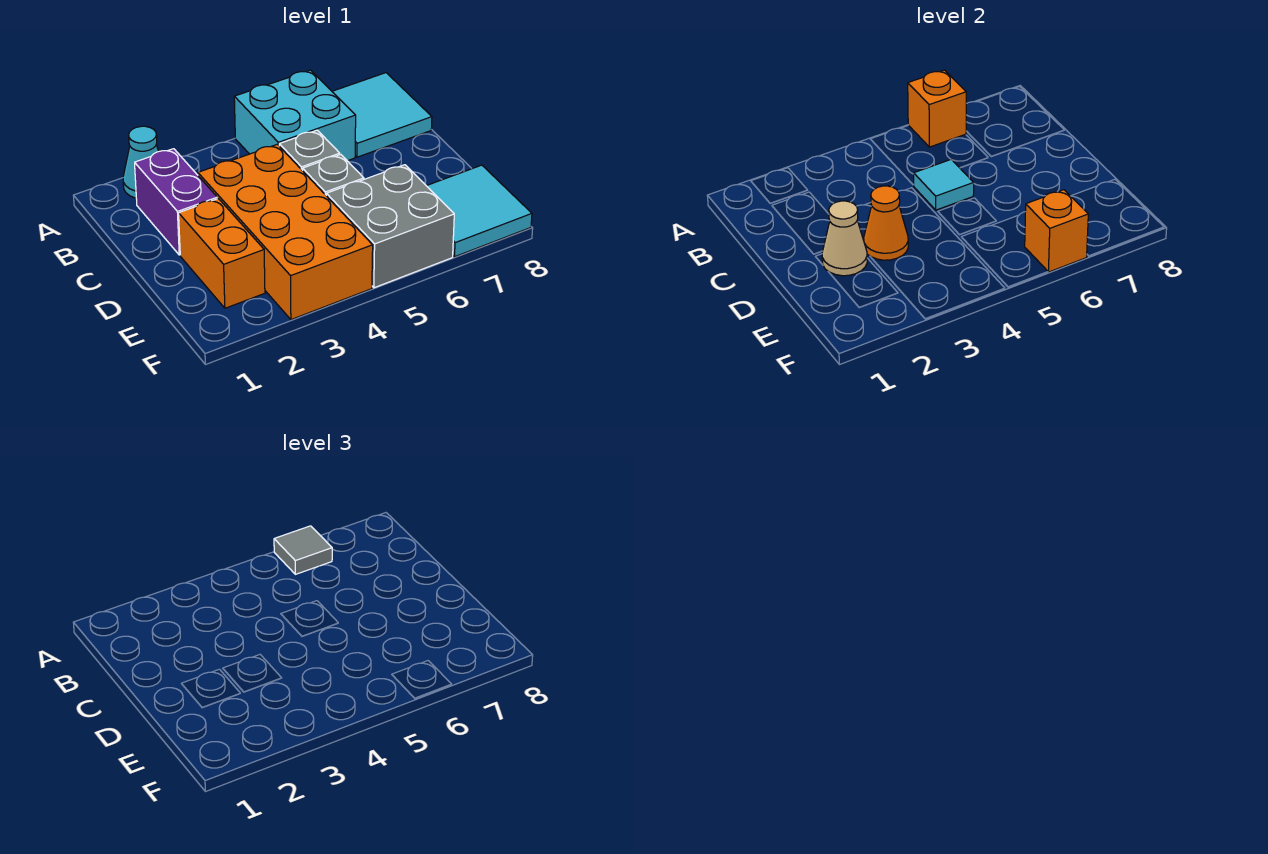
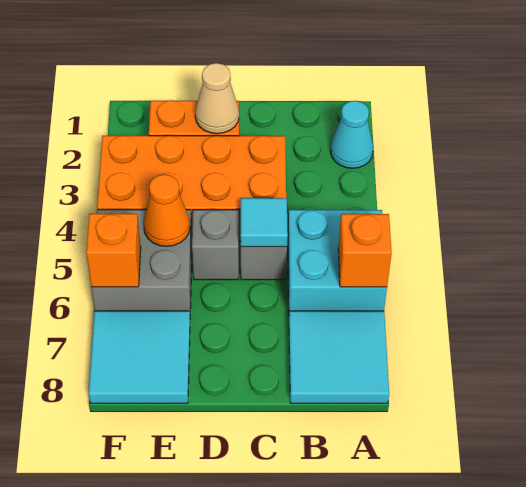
grey tile A6 level 3 -> none
purple brick B2:C2 level 1 -> none
orange cone D3 level 2 -> orange cone E5 level 2

